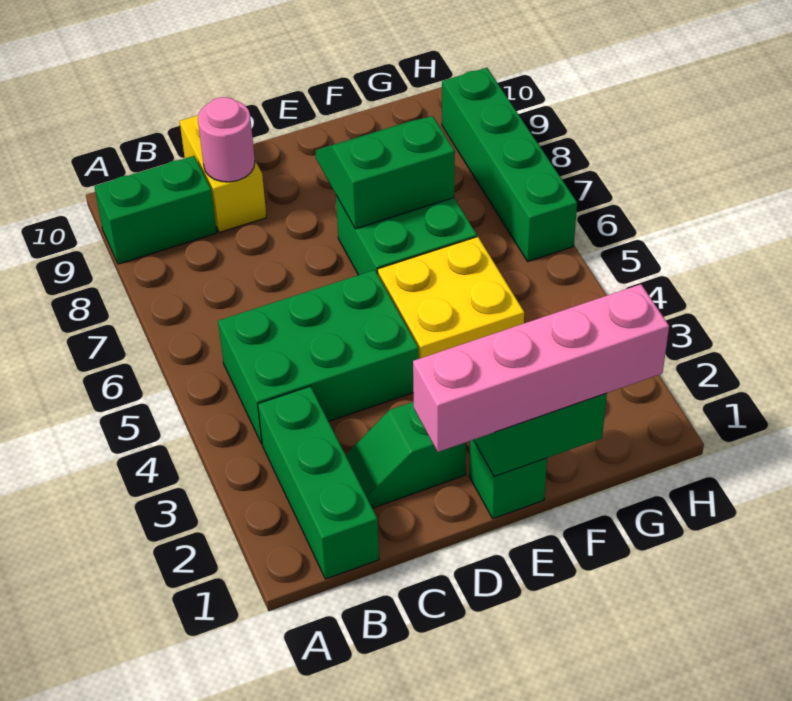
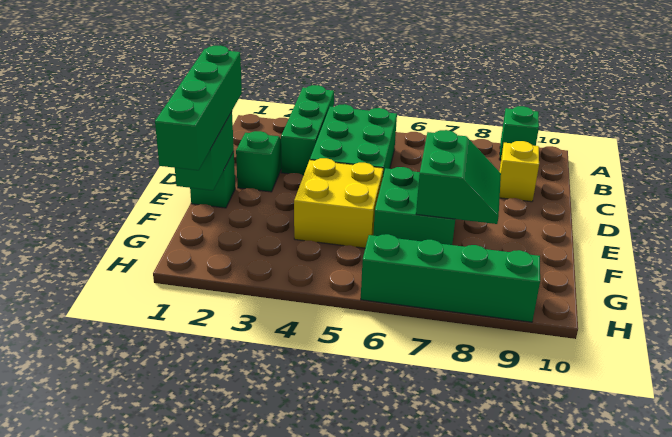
green brick A9:B9 level 1 -> green brick A9 level 1
green brick B1:B3 level 1 -> green brick A3:C3 level 1
yellow brick C9:C10 level 1 -> yellow brick C9 level 1
pink round brick C9 level 2 -> none
pink brick D1:G1 level 3 -> green brick D1:G1 level 3

